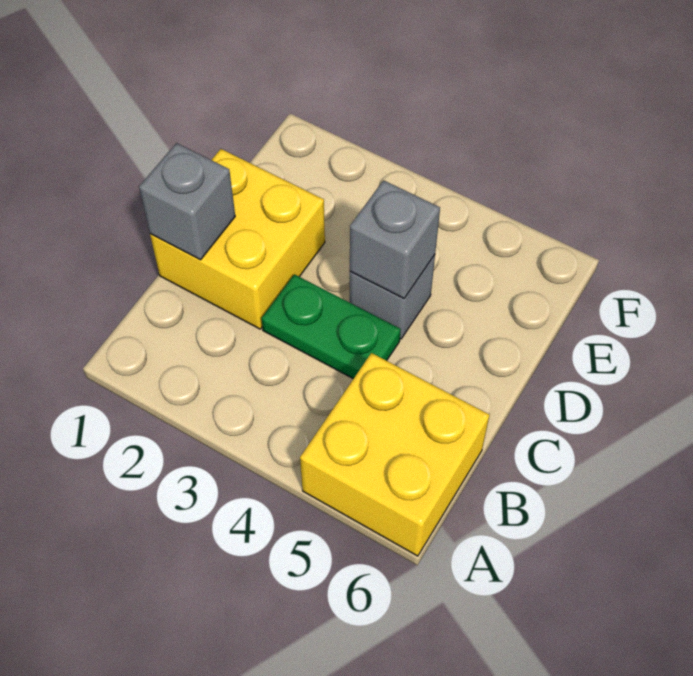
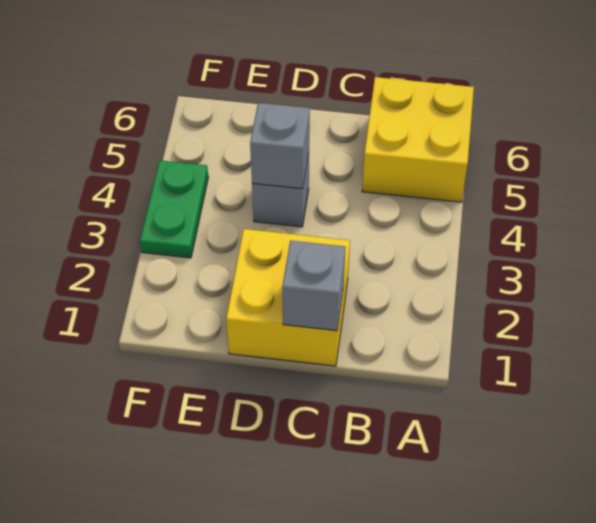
green plate C3:C4 level 1 -> green plate F3:F4 level 1

